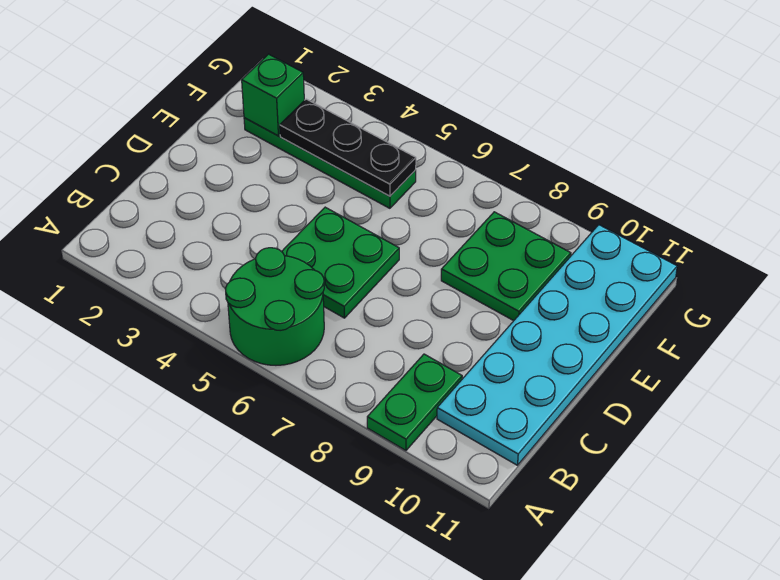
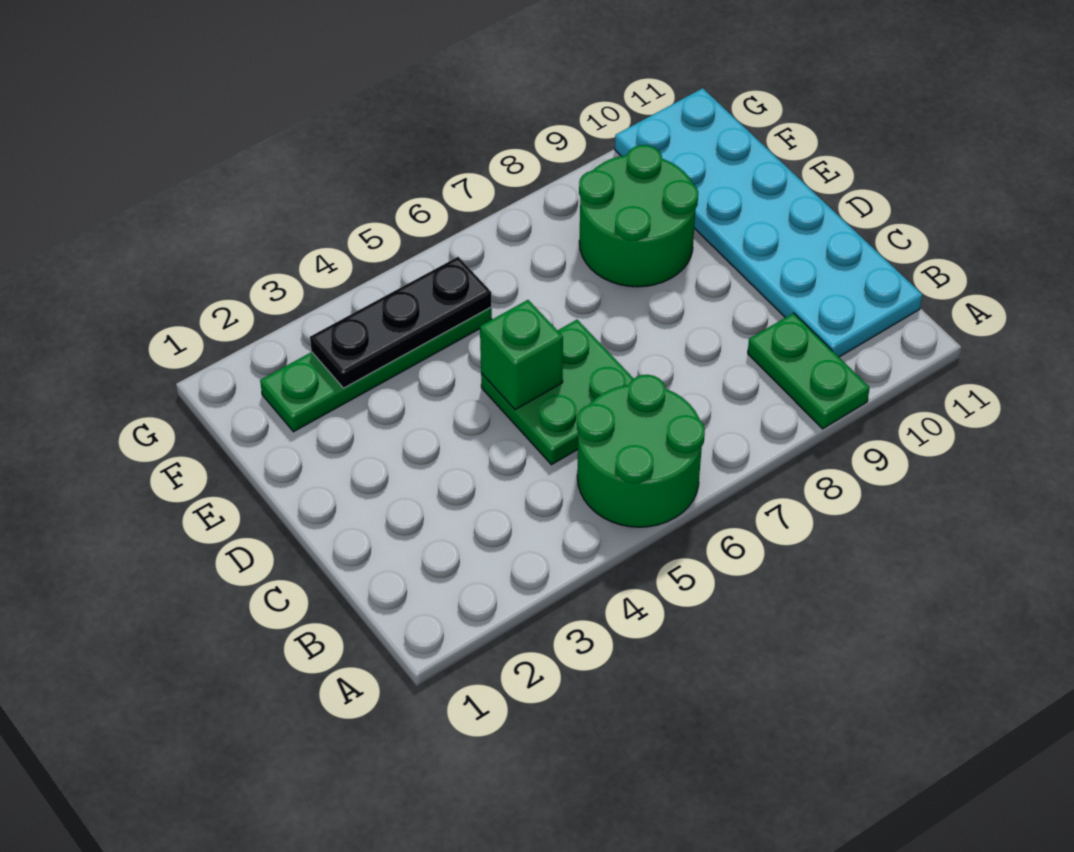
green plate E8:F9 level 1 -> green round brick E8:F9 level 1
green brick F2 level 2 -> green brick D5 level 2

